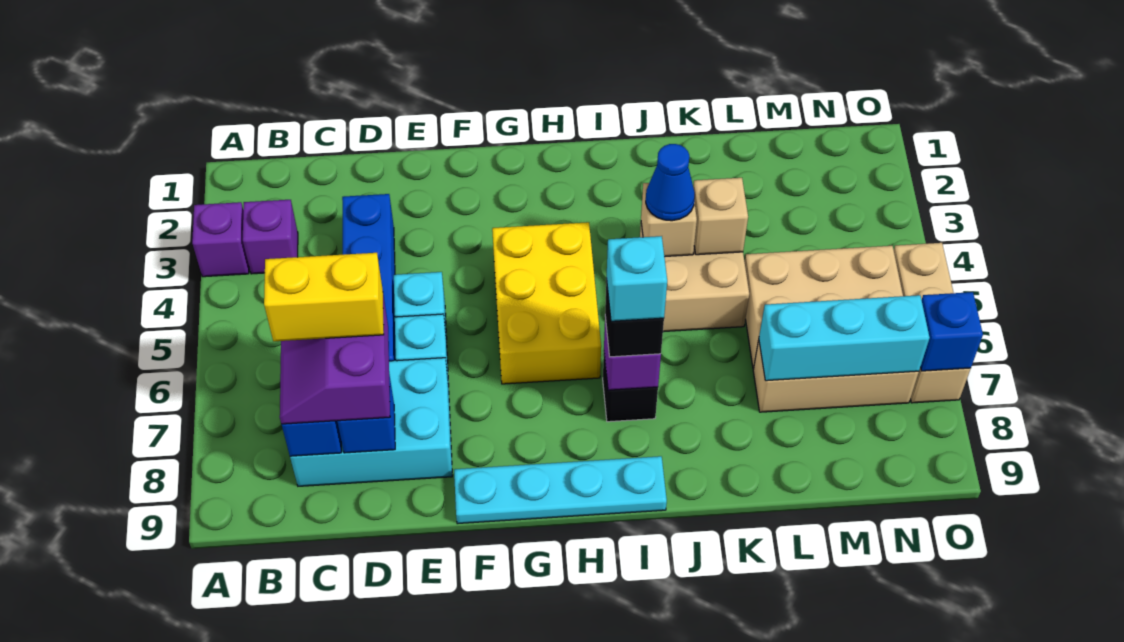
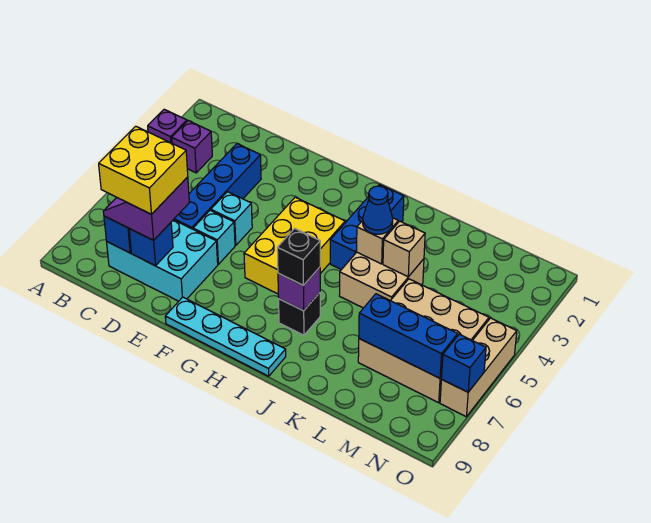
yellow brick C7:D7 level 4 -> yellow brick C7:D8 level 4
none -> blue brick I2:I4 level 1
cyan brick I7 level 4 -> none
cyan brick L7:N7 level 2 -> blue brick L7:N7 level 2

